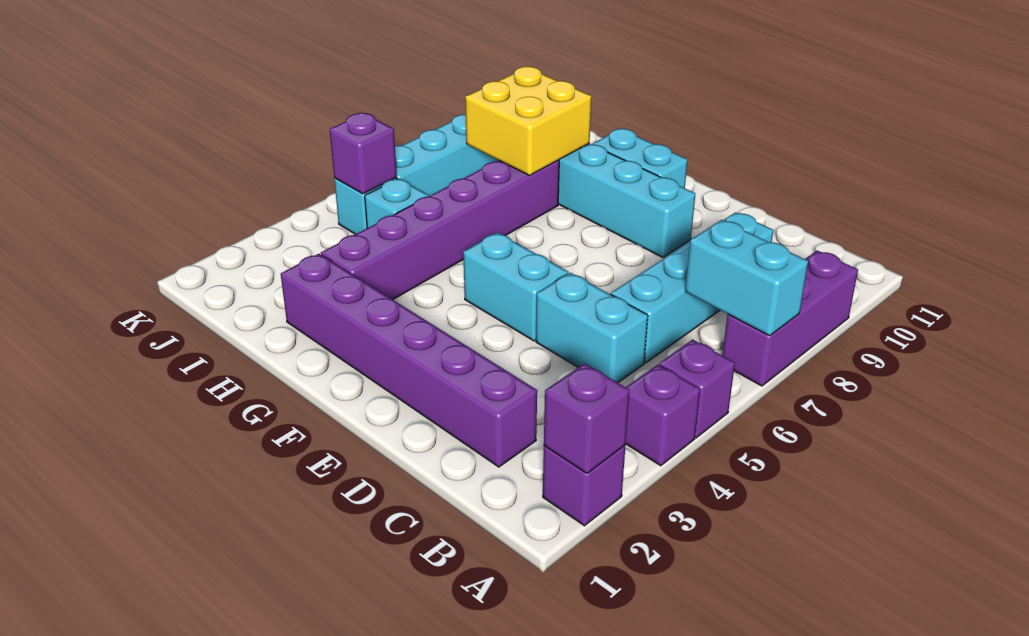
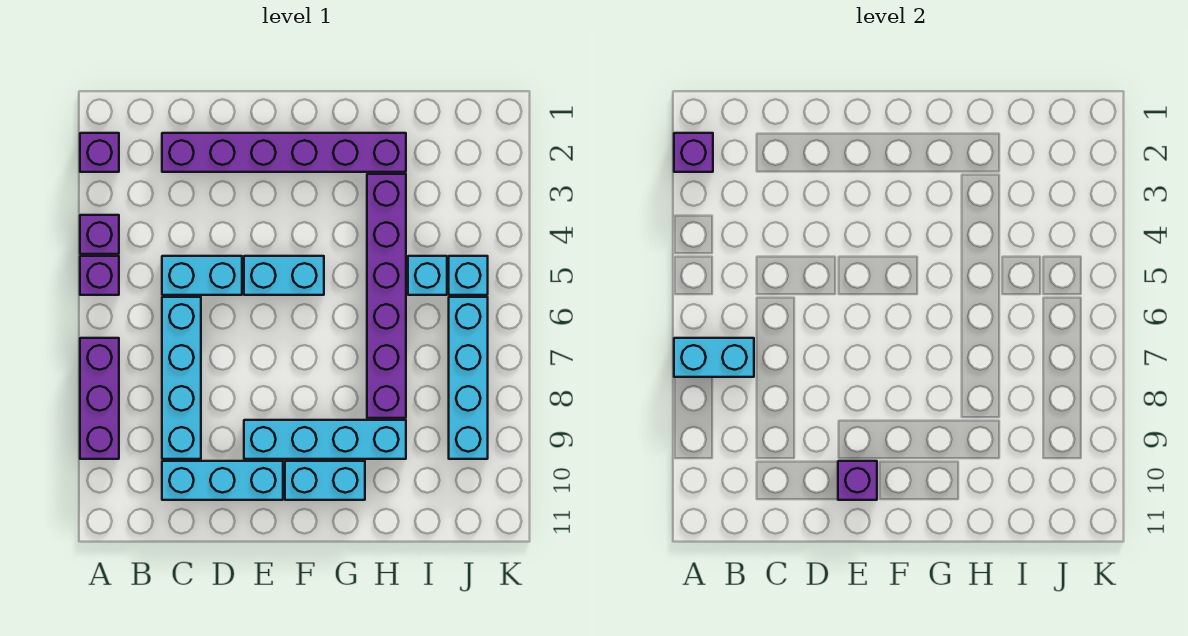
none -> cyan brick C10:E10 level 1
yellow brick H8:I9 level 2 -> none
purple brick J5 level 2 -> purple brick E10 level 2

